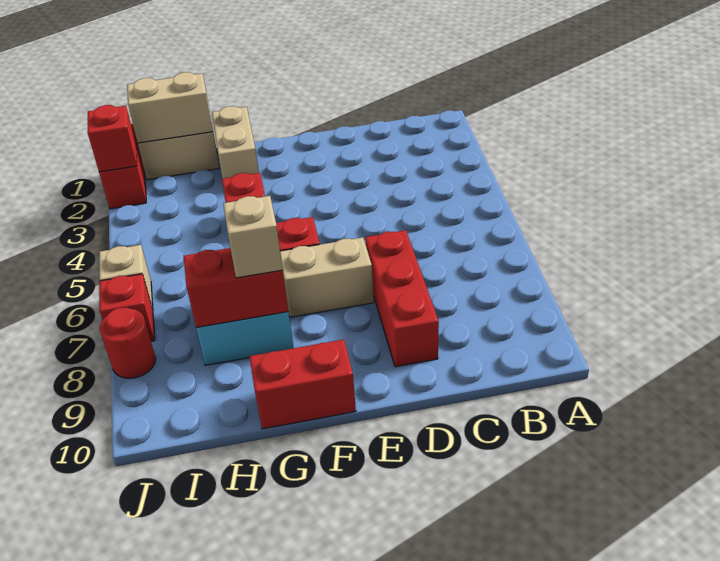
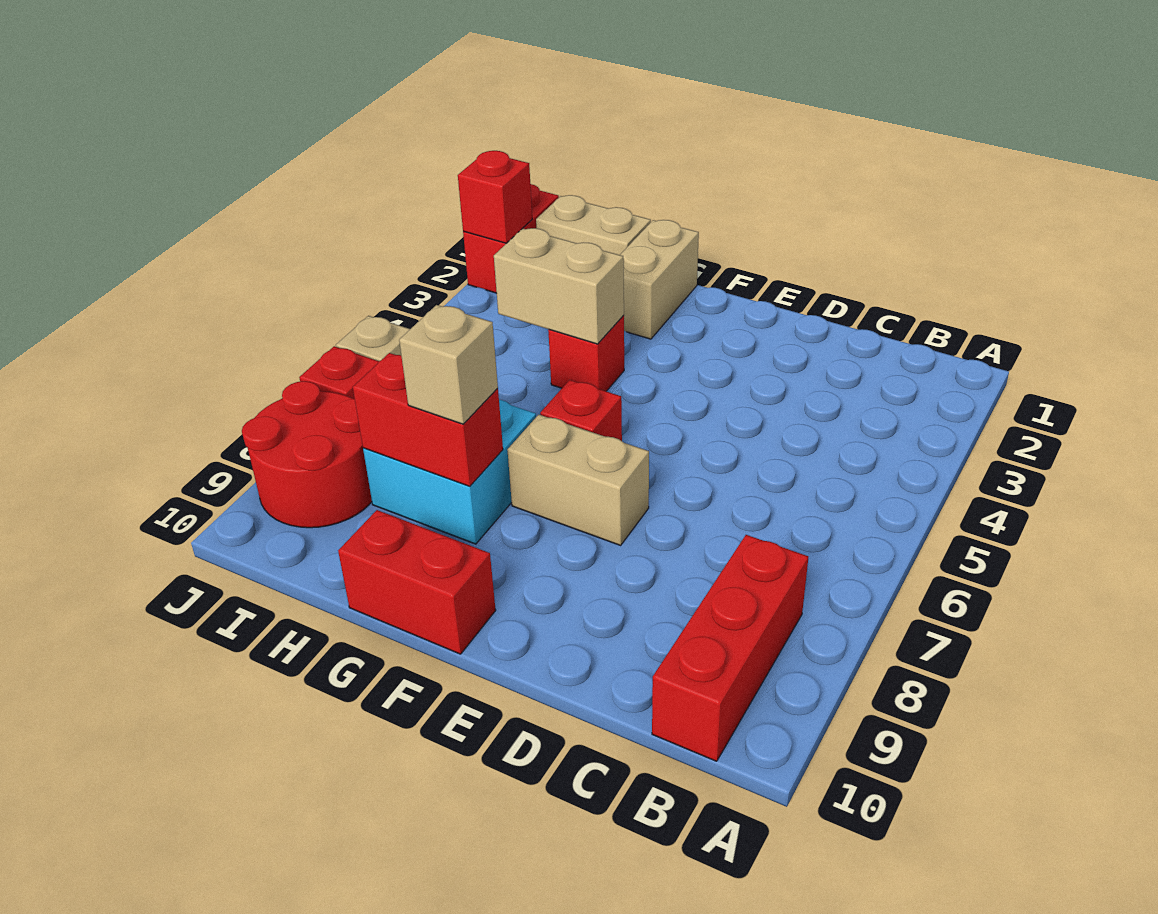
red brick D7:D9 level 1 -> red brick B8:B10 level 1
tan brick H1:I1 level 2 -> tan brick G4:H4 level 2
red round brick J8 level 1 -> red round brick I8:J9 level 1

